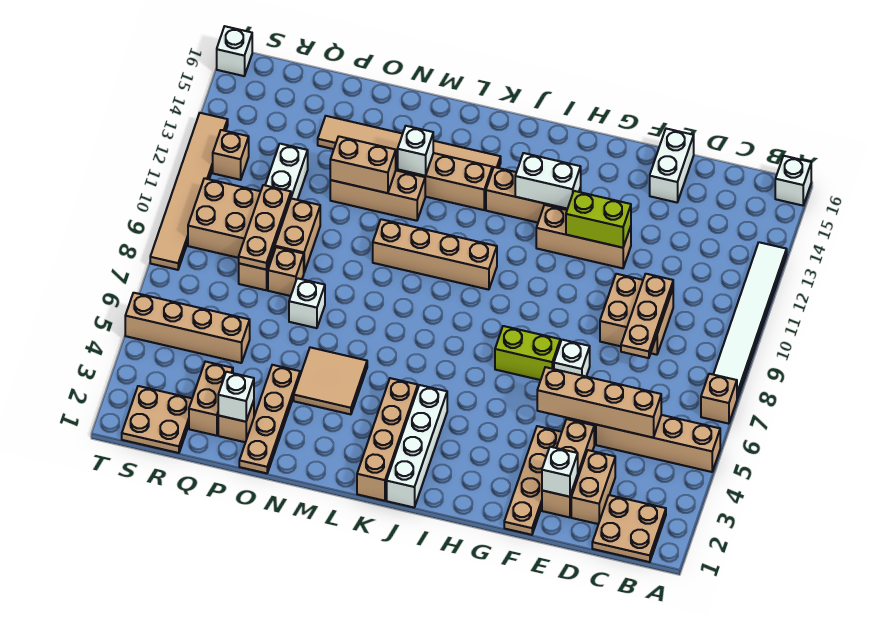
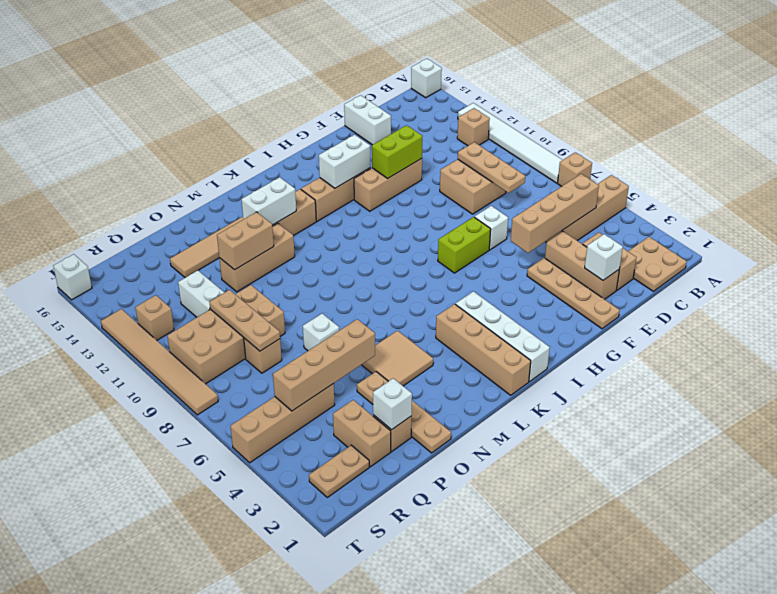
tan brick J10:M10 level 1 -> tan brick O5:R5 level 2
white brick M13 level 2 -> white brick L13:M13 level 2
tan brick P8 level 1 -> tan brick B12 level 1
tan plate R1:S2 level 1 -> tan plate R2:S2 level 1

